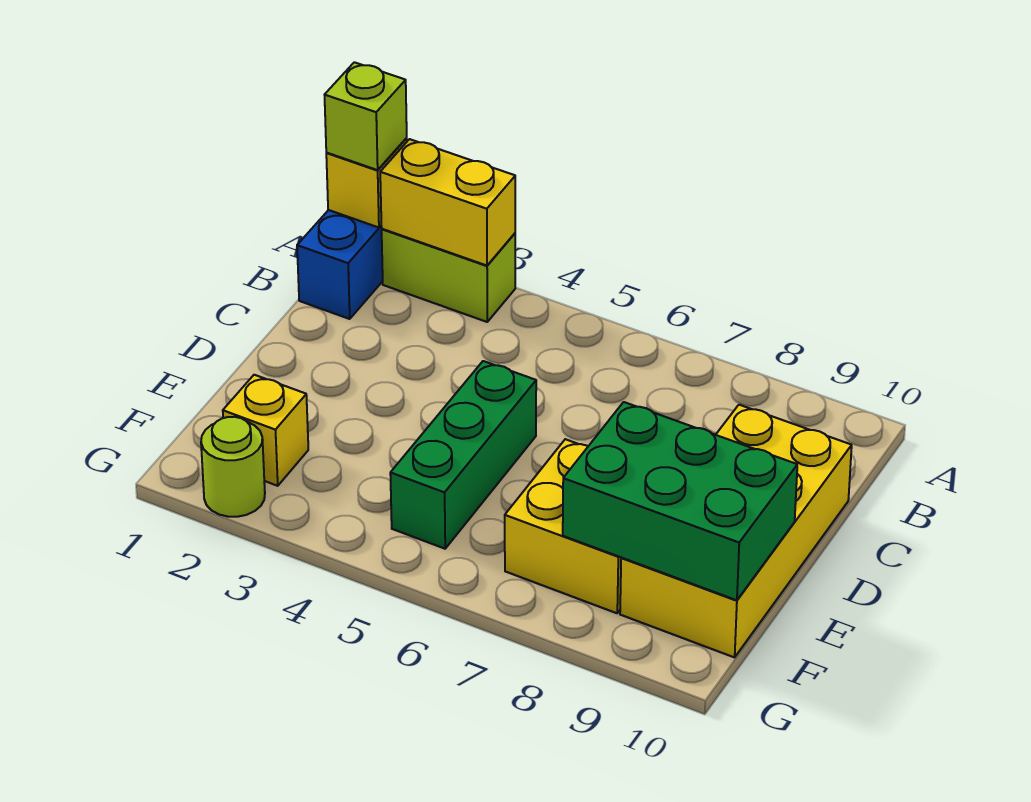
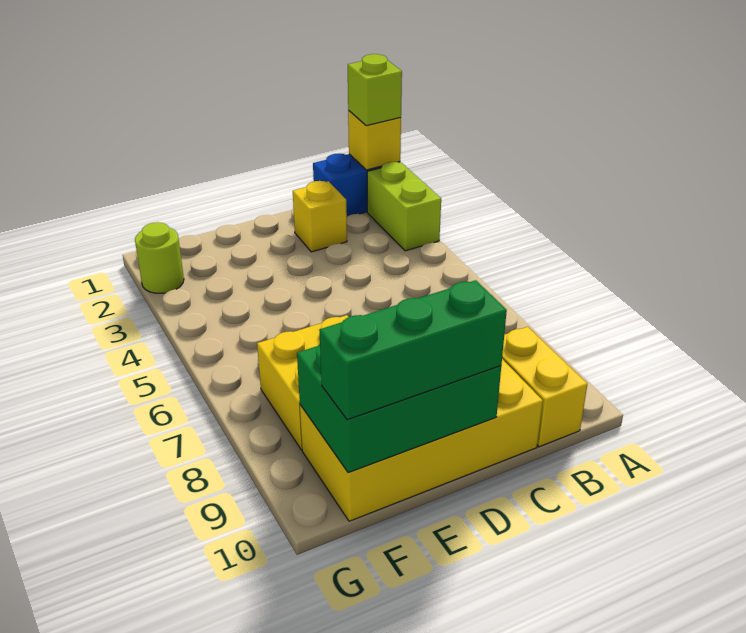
yellow brick A2:A3 level 2 -> yellow brick B9:B10 level 1
green brick D5:F5 level 1 -> green brick D10:F10 level 3
green brick E8:F10 level 2 -> green brick D9:F10 level 2
yellow brick F2 level 1 -> yellow brick C2 level 1

